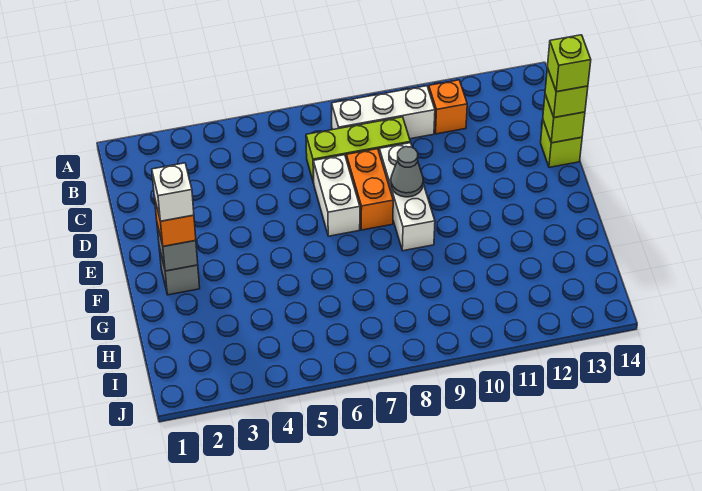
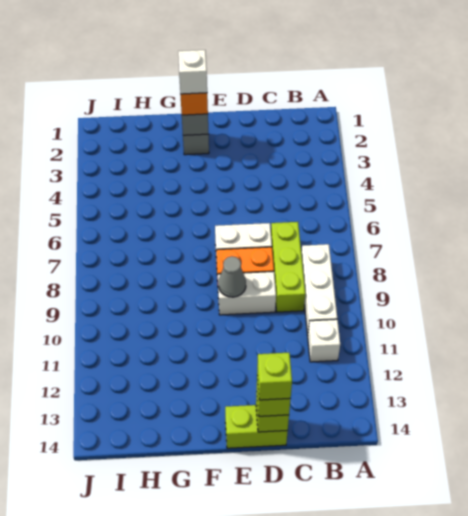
orange brick B11 level 1 -> white brick B11 level 1
white brick D9:F9 level 1 -> white brick D9:E9 level 1
lime brick D14 level 1 -> lime brick D14:E14 level 1

